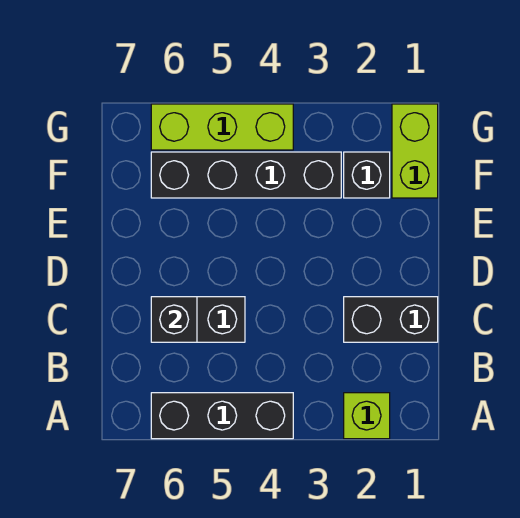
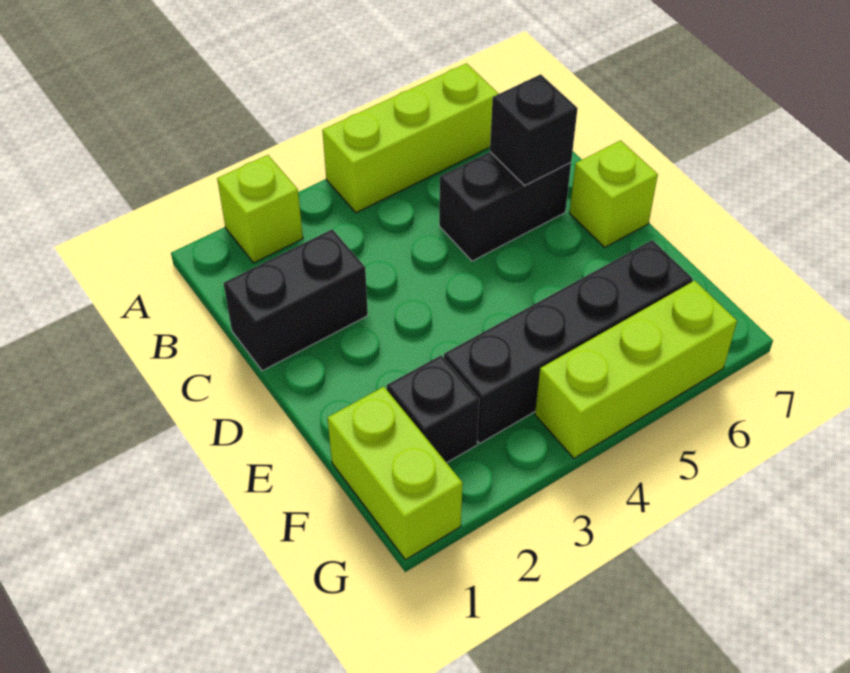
black brick A4:A6 level 1 -> lime brick A4:A6 level 1
none -> lime brick D7 level 1

